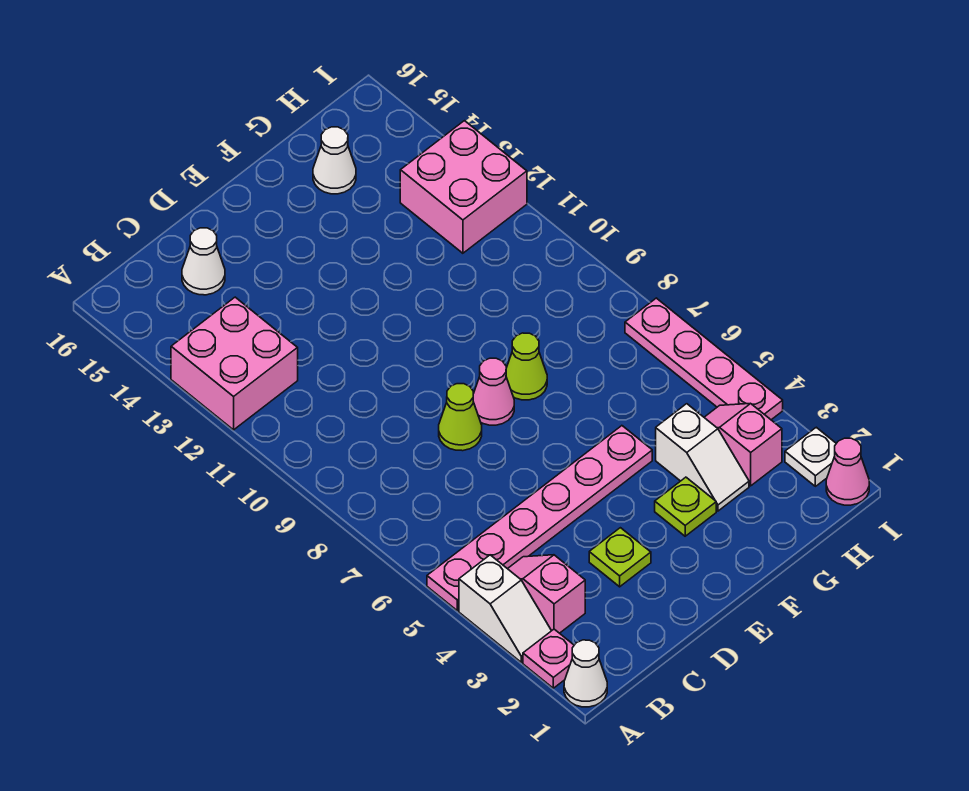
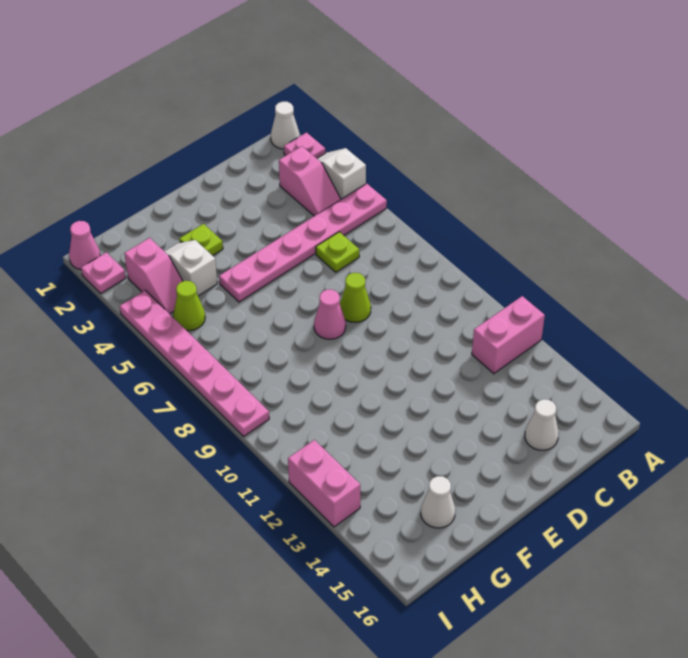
pink brick A12:B13 level 1 -> pink brick A12:B12 level 1
lime plate D3 level 1 -> lime plate C6 level 1
lime cone F8 level 1 -> lime cone H5 level 1
pink brick H12:I13 level 1 -> pink brick I12:I13 level 1
white plate I2 level 1 -> pink plate I2 level 1
pink plate I4:I7 level 1 -> pink plate I4:I9 level 1

